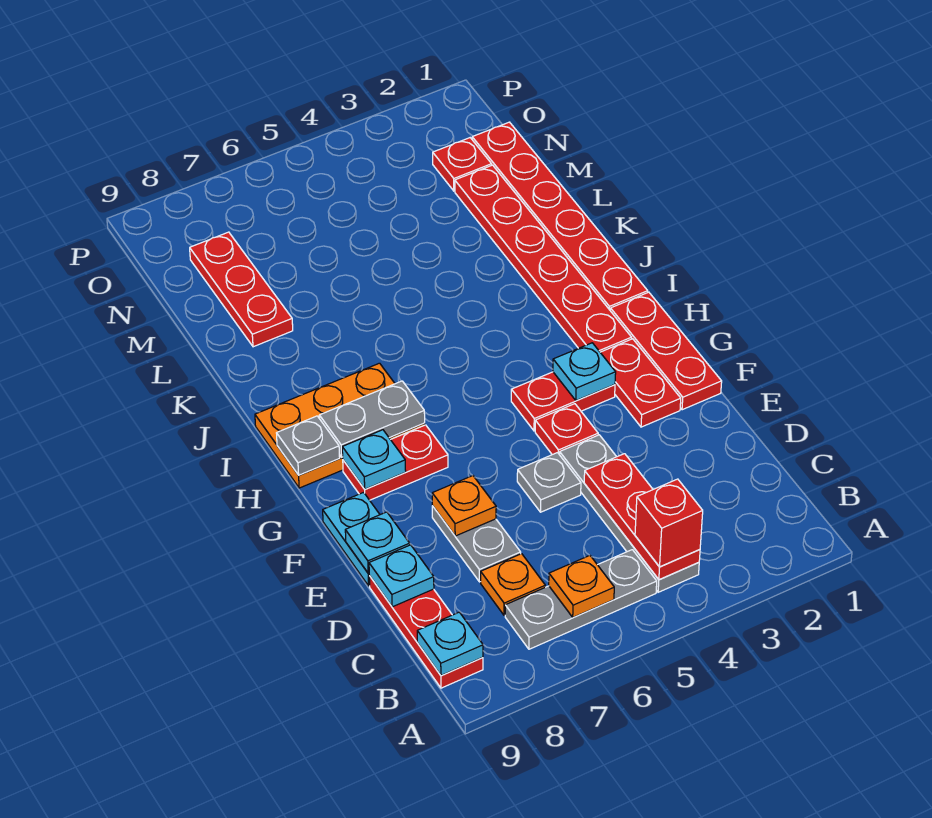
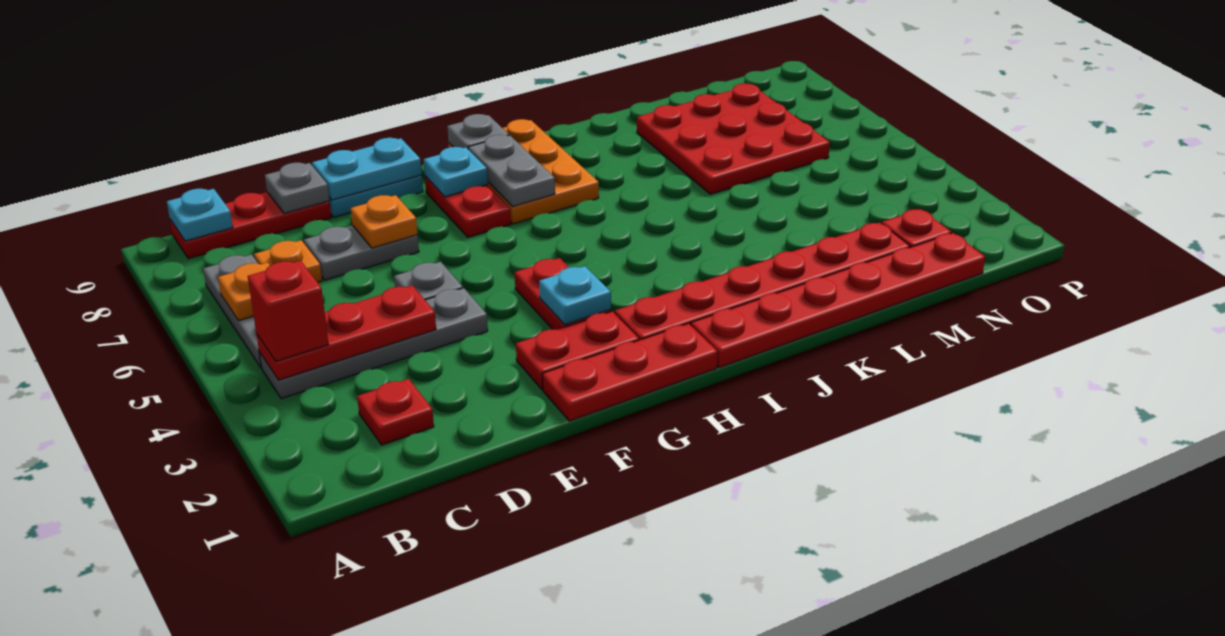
cyan plate D9 level 2 -> grey plate D9 level 2
cyan plate E9 level 2 -> cyan plate E9:F9 level 2
red plate F4 level 1 -> red plate C2 level 1
red plate L8:N8 level 1 -> red plate L6:N8 level 1

